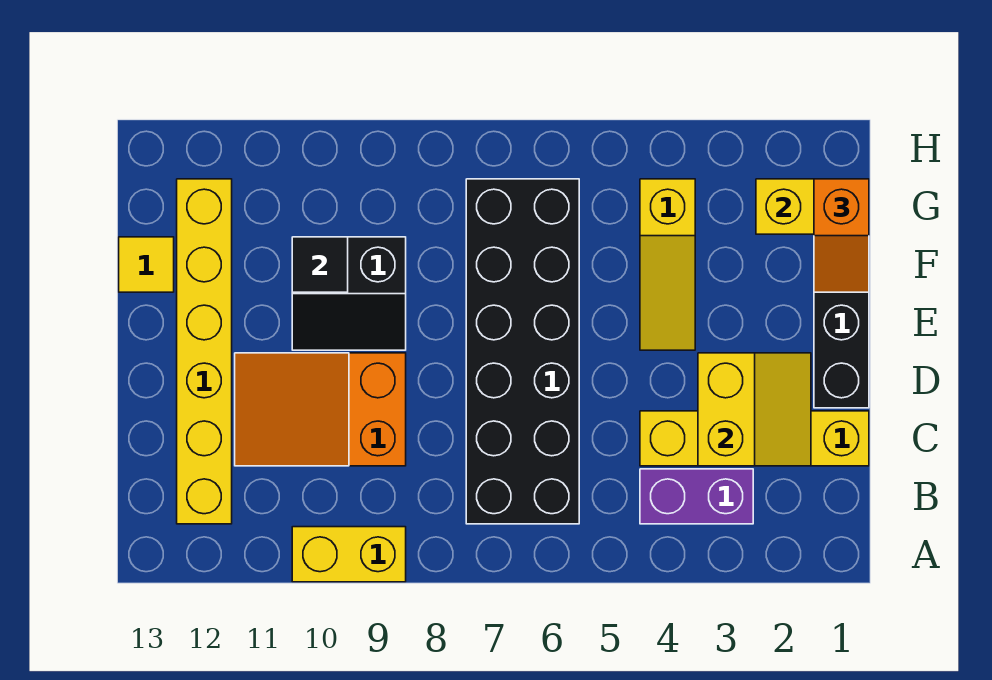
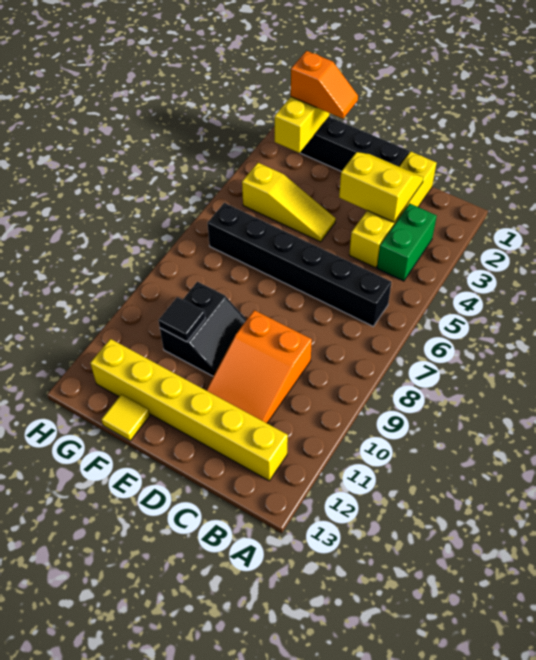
yellow brick A9:A10 level 1 -> none
purple brick B3:B4 level 1 -> green brick B3:B4 level 1
black brick B6:G7 level 1 -> black brick B6:G6 level 1

